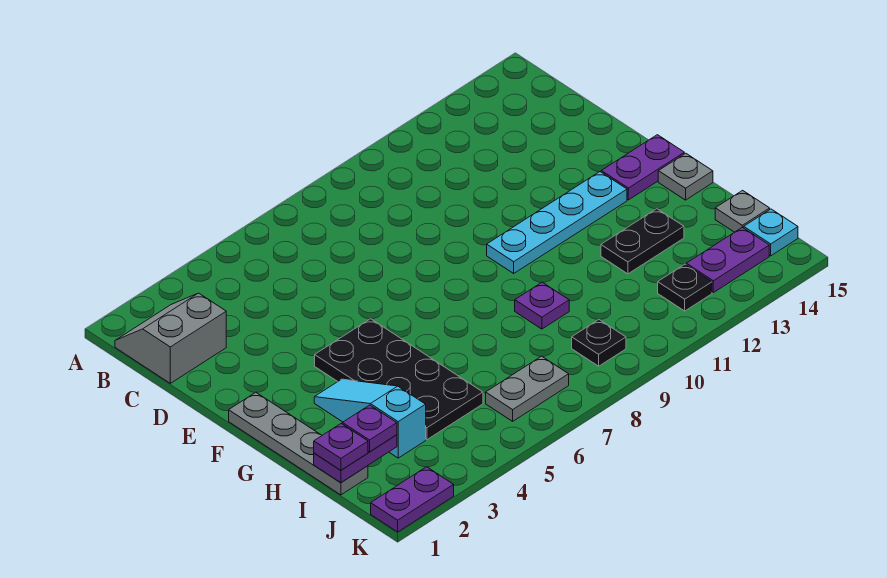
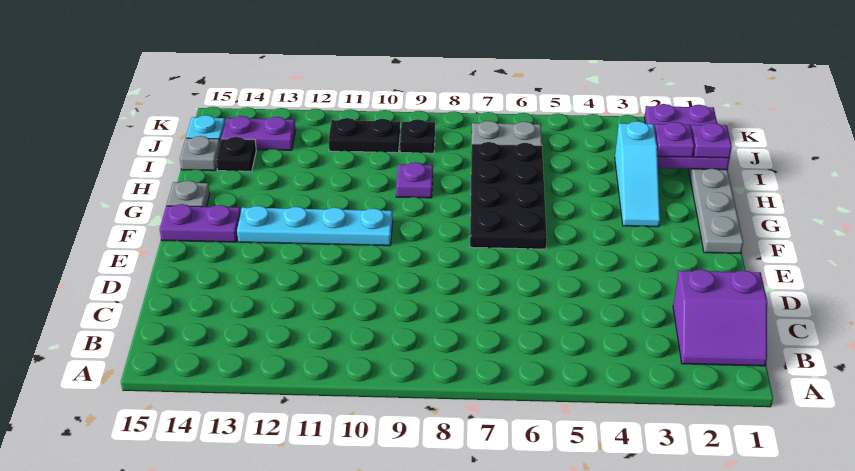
grey slope B1:C2 level 1 top C -> purple slope B1:C2 level 1 top C
black plate F4:I5 level 1 -> black plate F6:I7 level 1
black plate H12:H13 level 1 -> black plate J10:J11 level 1
black plate J12 level 1 -> black plate I14 level 1

